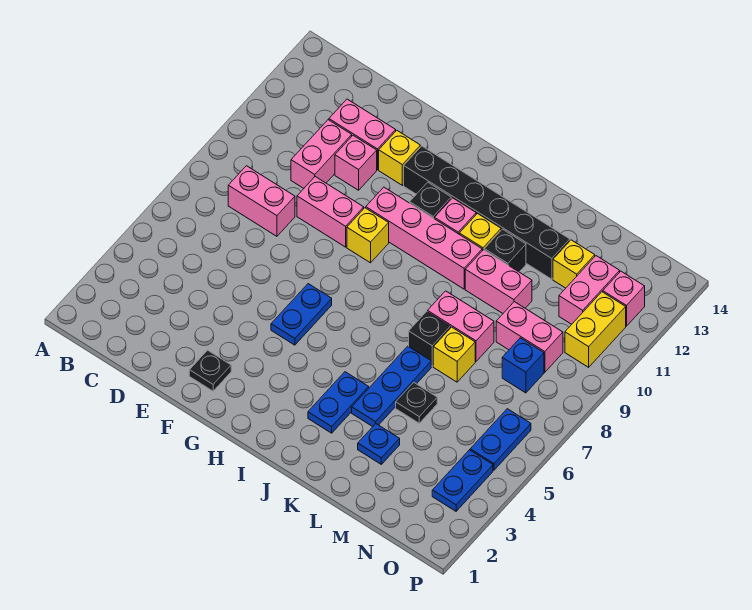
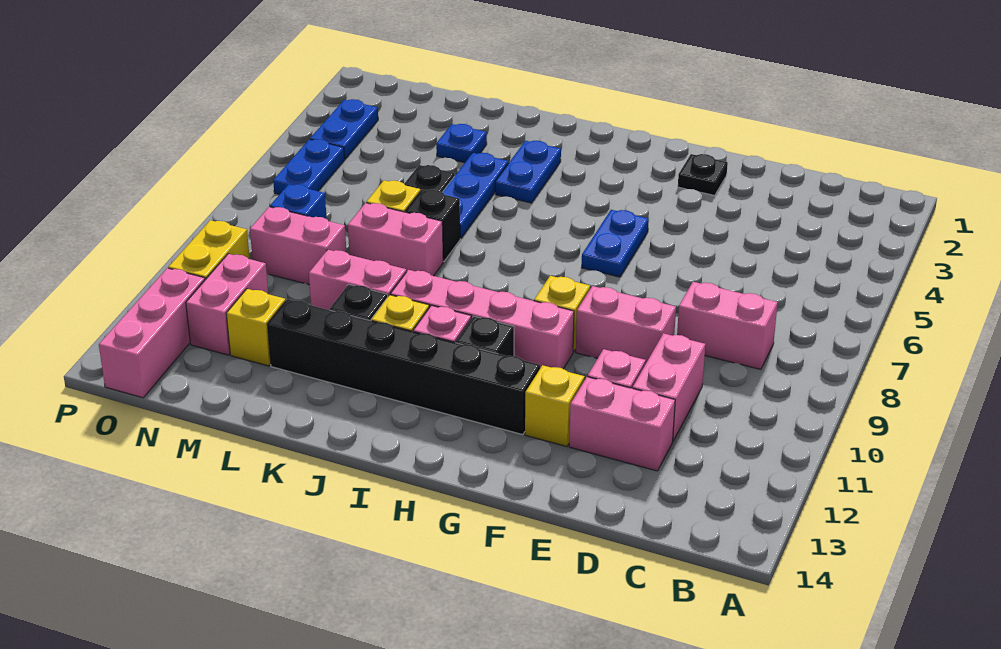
pink brick O12 level 1 -> pink brick O12:O14 level 1

